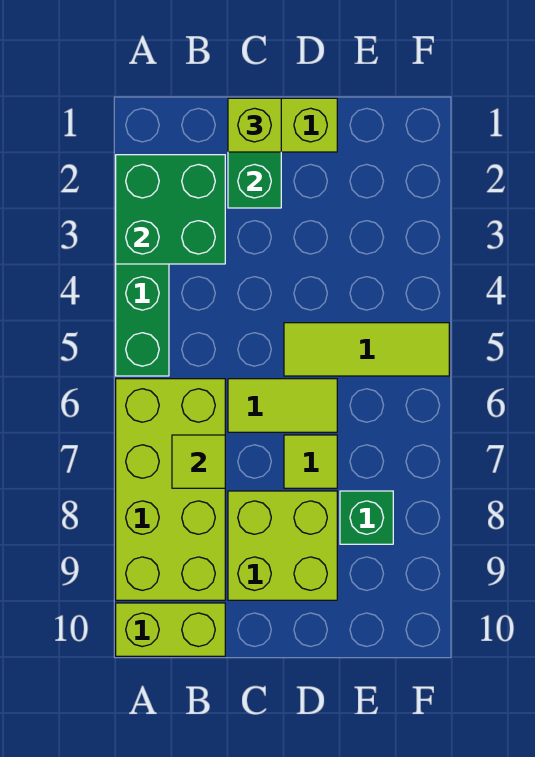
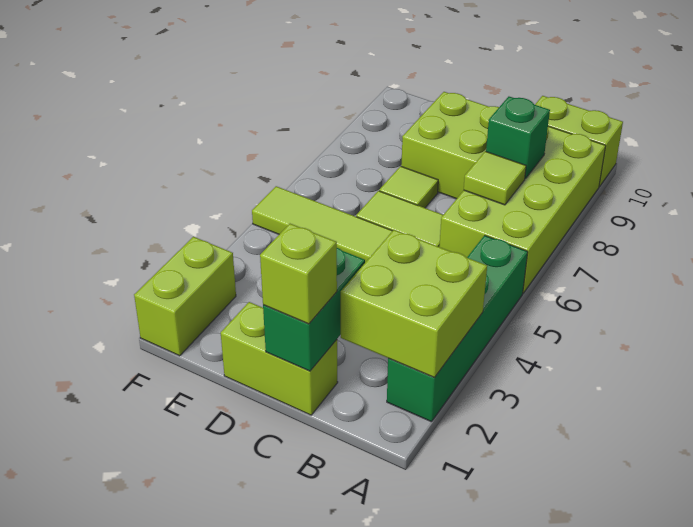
green brick A2:B3 level 2 -> lime brick A2:B3 level 2
green brick E8 level 1 -> green brick B8 level 2
none -> lime brick F1:F2 level 1

